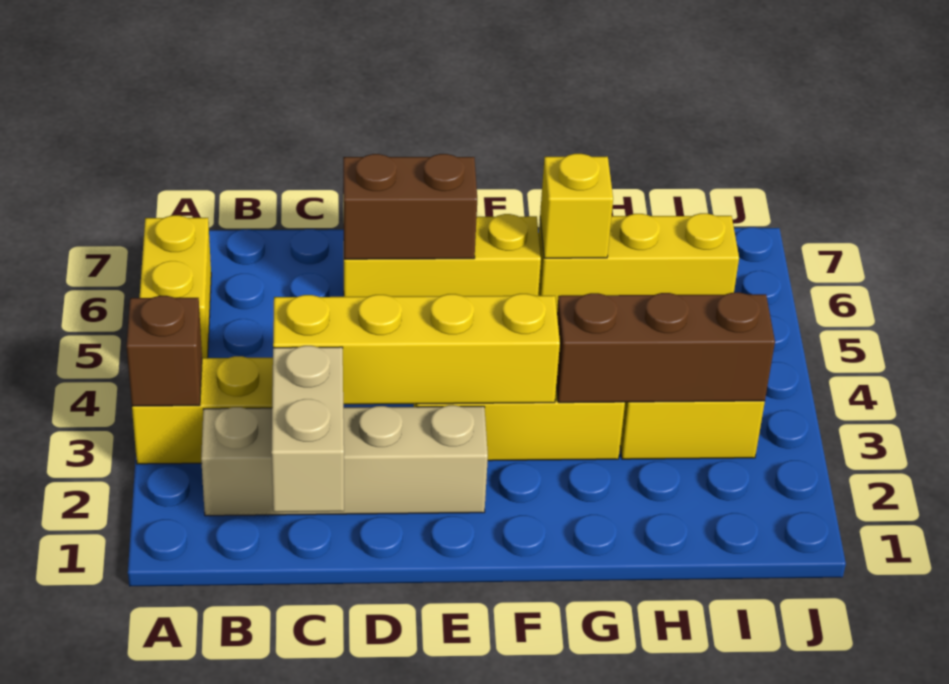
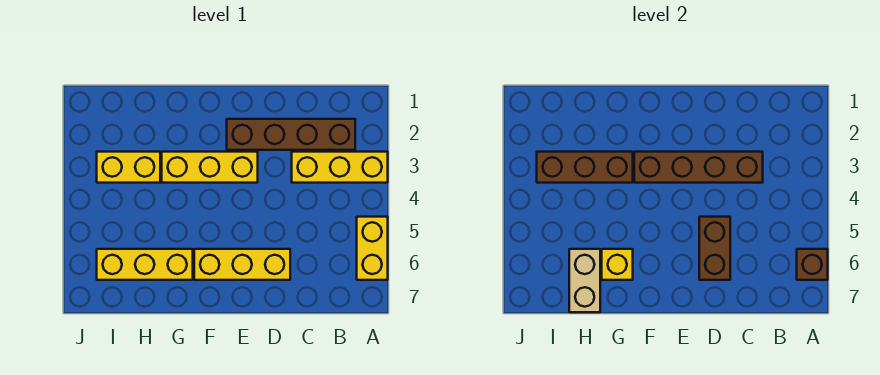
brown brick A3 level 2 -> brown brick A6 level 2
tan brick B2:E2 level 1 -> brown brick B2:E2 level 1
tan brick C1:C2 level 2 -> tan brick H6:H7 level 2
yellow brick C3:F3 level 2 -> brown brick C3:F3 level 2
brown brick D6:E6 level 2 -> brown brick D5:D6 level 2

